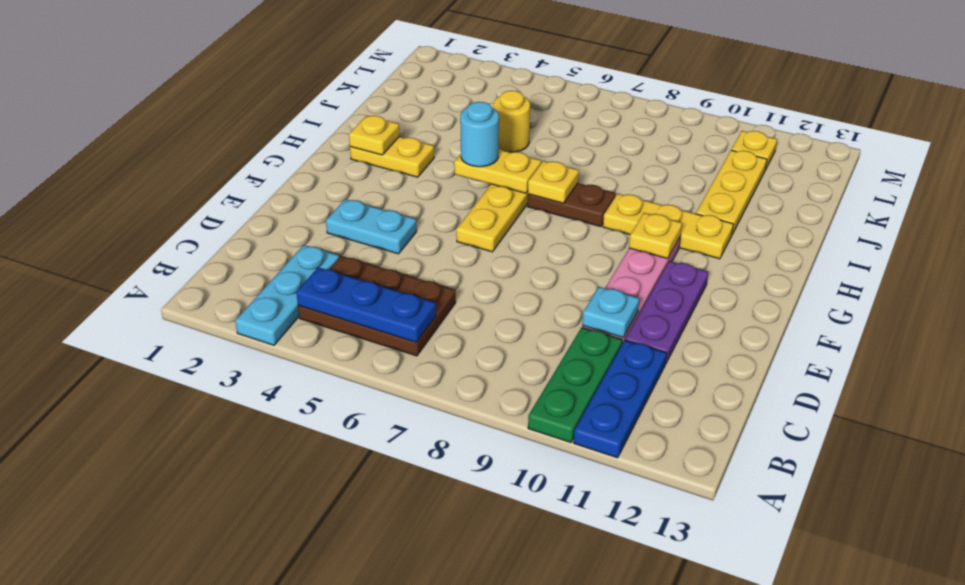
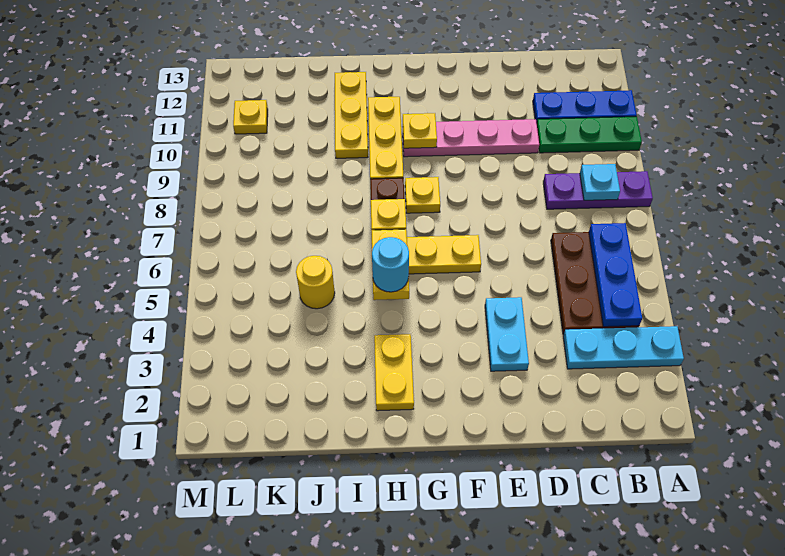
cyan plate D10 level 2 -> cyan plate B8 level 2
purple plate D11:F11 level 1 -> purple plate A8:C8 level 1
yellow plate H2 level 2 -> yellow plate G8 level 1
yellow plate I11:K11 level 1 -> yellow plate I10:I12 level 1

